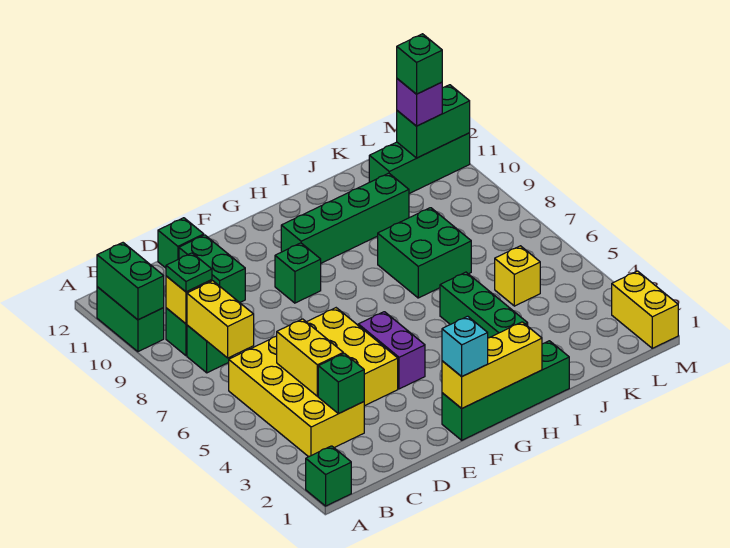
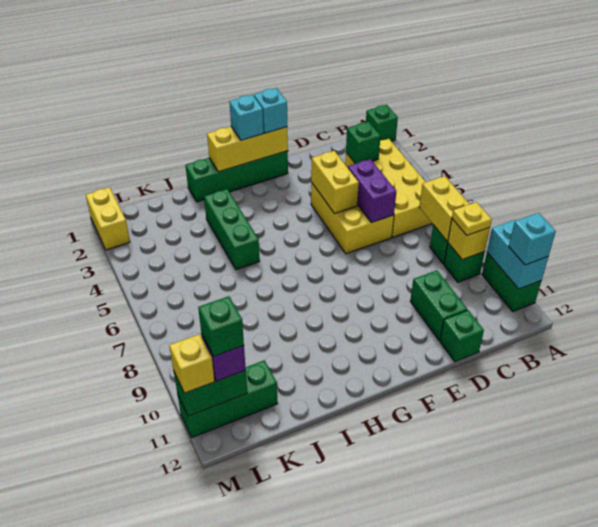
green brick A10:A11 level 2 -> cyan brick A10:A11 level 2
none -> cyan brick A11 level 3
green plate B9 level 3 -> yellow plate B9 level 3
yellow brick C4:C5 level 2 -> yellow brick E4:E5 level 2
purple brick F4:F5 level 1 -> purple brick D5:D6 level 2
green brick F9 level 1 -> none
none -> cyan brick G1 level 3
green brick G10:J10 level 1 -> none
green brick I7:J8 level 1 -> none
yellow brick K5 level 1 -> yellow brick M11 level 3

